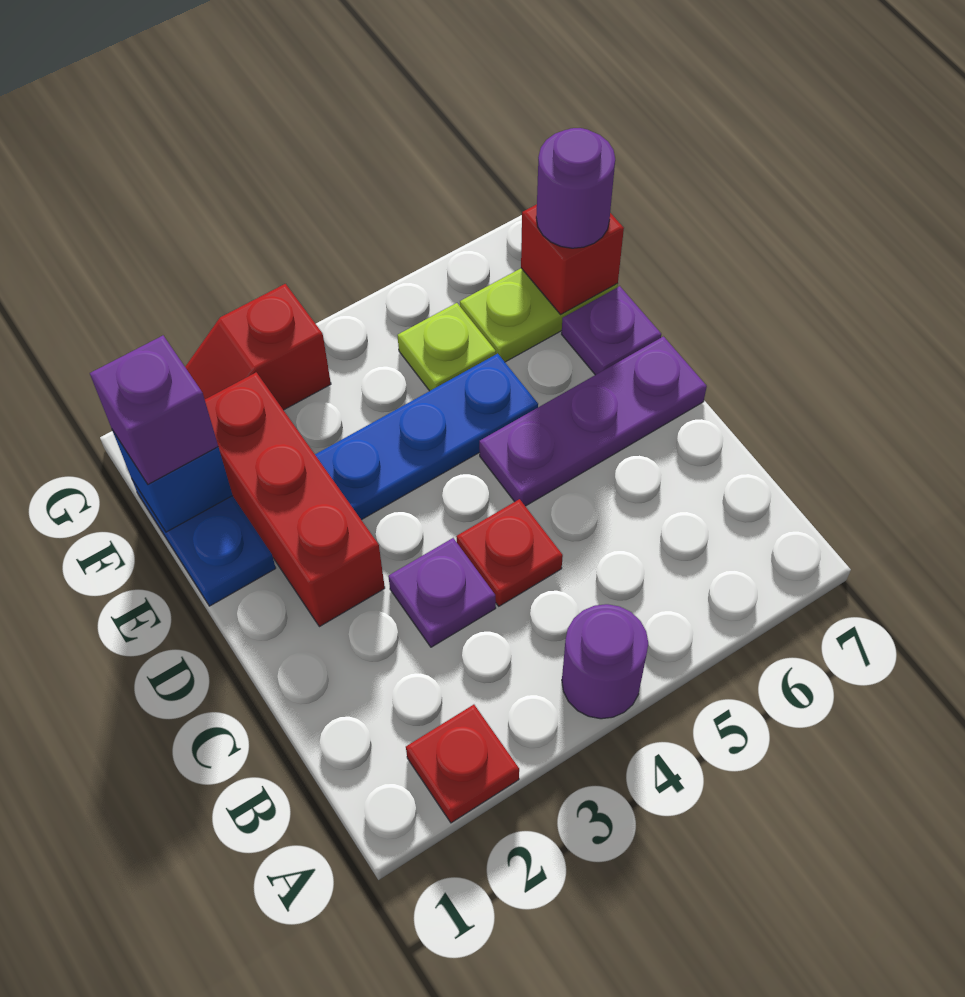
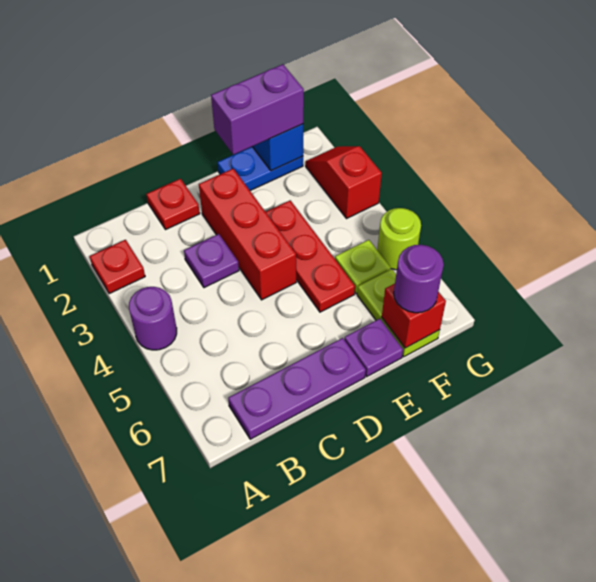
red plate C4 level 1 -> red plate C1 level 1
red brick D2:F2 level 1 -> red brick D2:D4 level 1
purple plate D5:D7 level 1 -> purple plate B7:D7 level 1
blue plate E3:E5 level 1 -> red plate E3:E5 level 1
purple brick F1 level 3 -> purple brick E1:F1 level 3
none -> lime round brick G5 level 1

